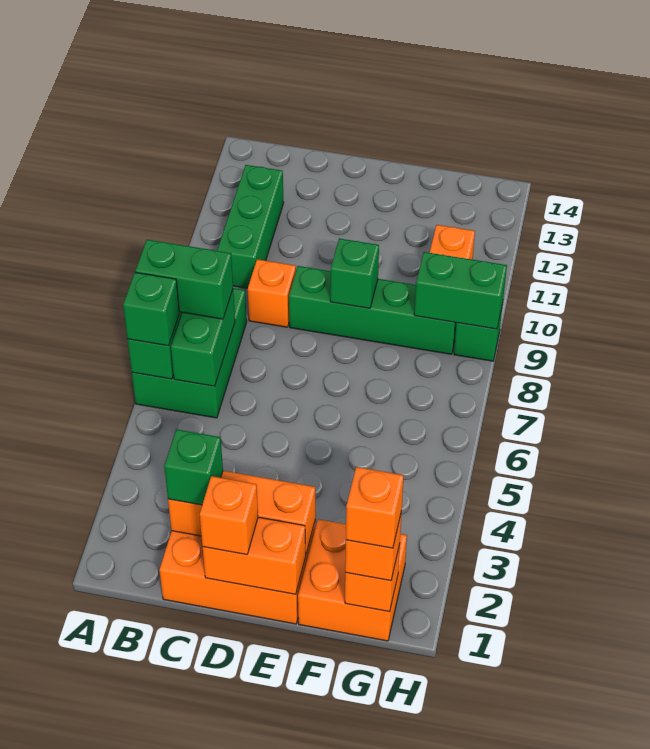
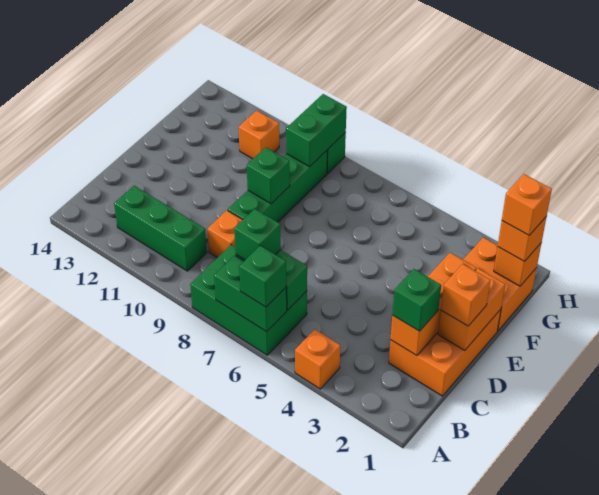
none -> orange brick A4 level 1
green brick A7:B7 level 3 -> green brick B7 level 3

